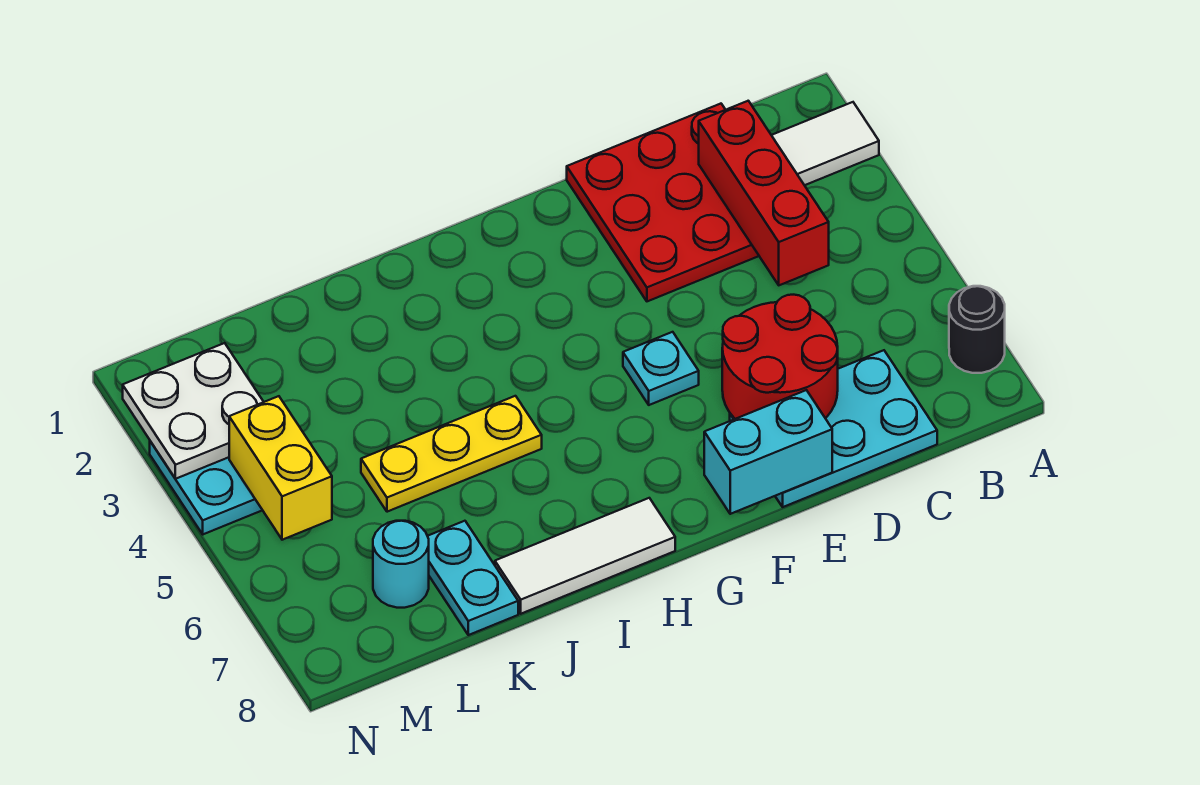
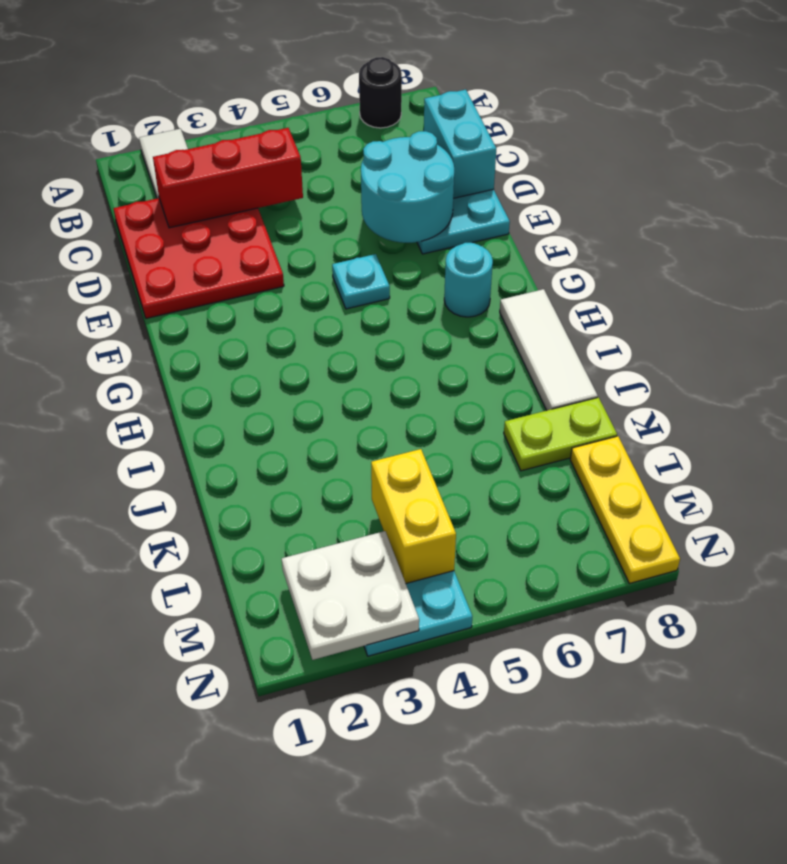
red round brick D6:E7 level 2 -> cyan round brick D6:E7 level 2
cyan brick E8:F8 level 2 -> cyan brick C8:D8 level 2
yellow plate I5:K5 level 1 -> yellow plate L8:N8 level 1
cyan plate K7:K8 level 1 -> lime plate K7:K8 level 1
cyan round brick L7 level 1 -> cyan round brick G7 level 1
yellow brick M4:M5 level 2 -> yellow brick L4:M4 level 2

